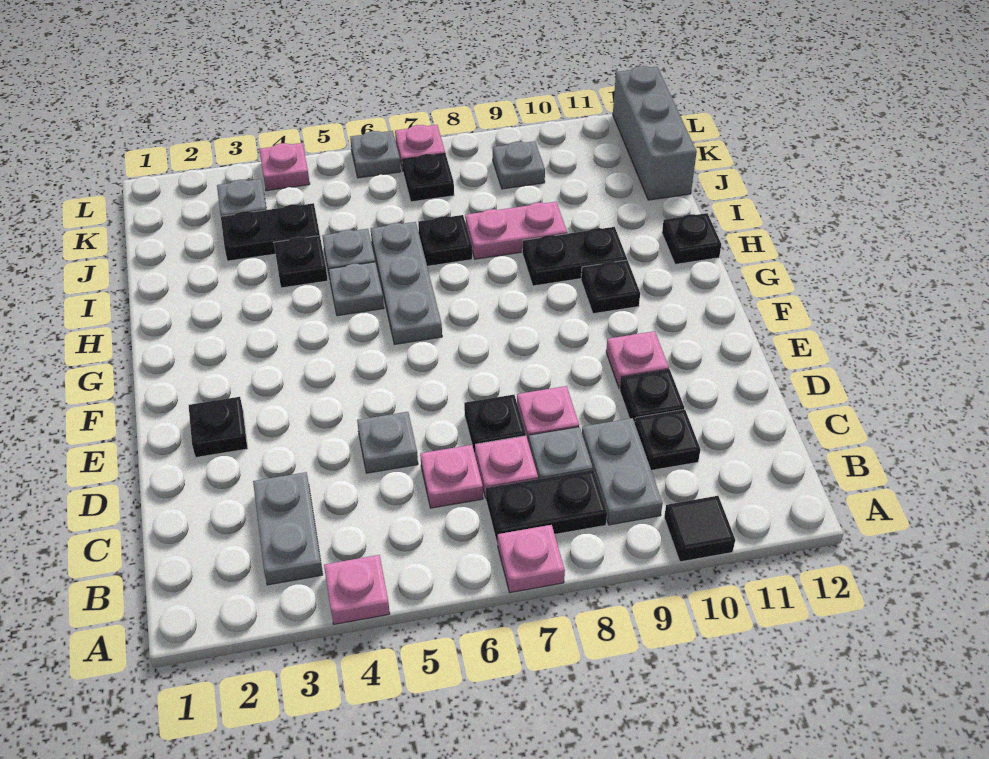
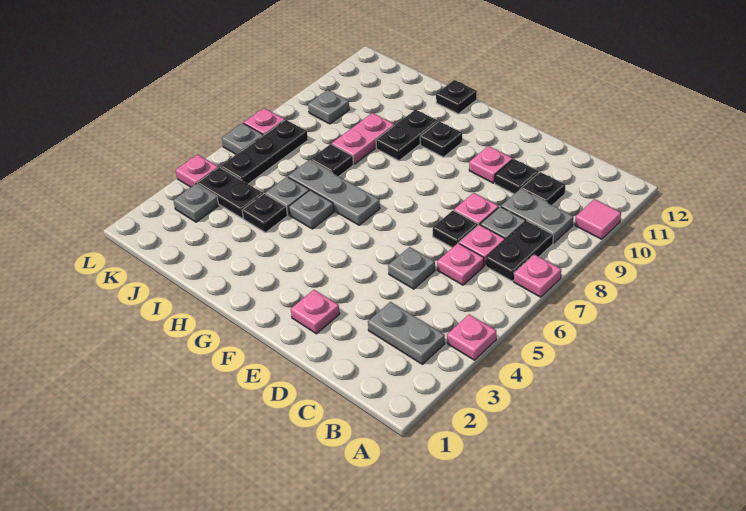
black tile A10 level 1 -> pink tile A10 level 1
black plate E2 level 1 -> pink plate E2 level 1
black plate J3:J4 level 1 -> black plate J4:K4 level 1
grey brick J12:L12 level 1 -> none
black plate K7 level 1 -> black plate K5:K7 level 1

